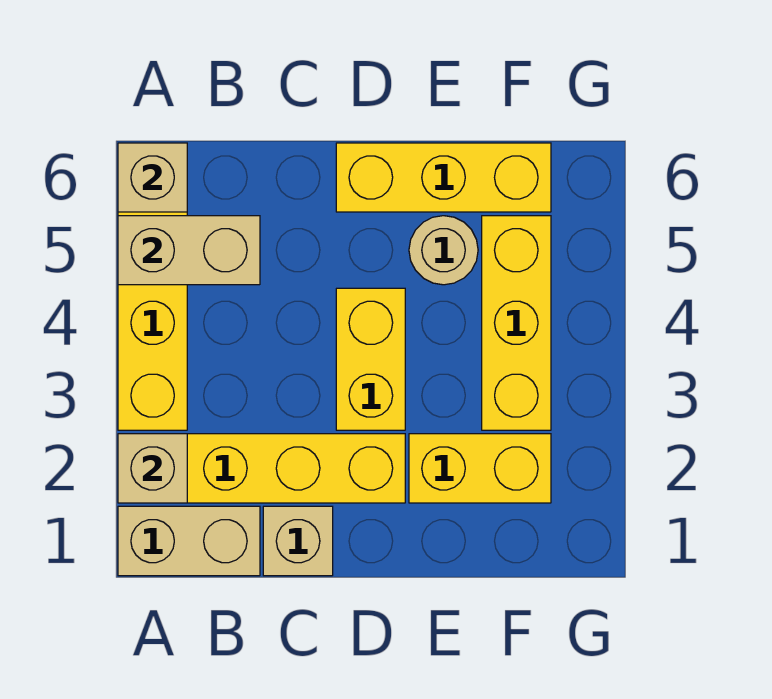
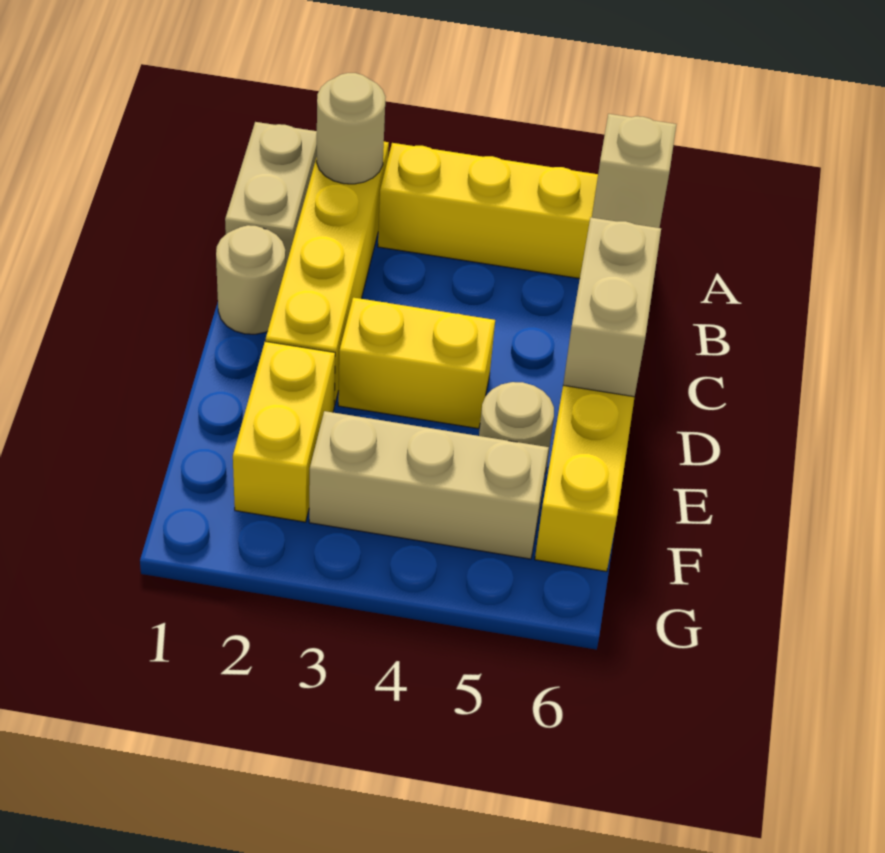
tan brick A2 level 2 -> tan round brick A2 level 2
tan brick A5:B5 level 2 -> tan brick C6:D6 level 2
tan brick C1 level 1 -> tan round brick C1 level 1
yellow brick F3:F5 level 1 -> tan brick F3:F5 level 1

